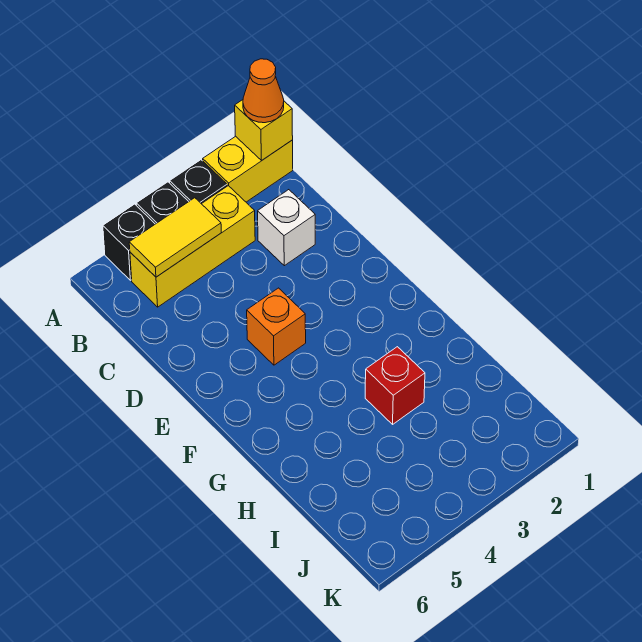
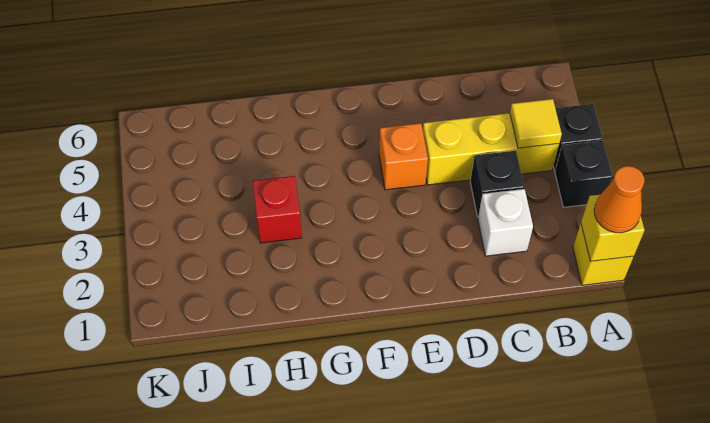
yellow brick A1:A2 level 1 -> yellow brick A1 level 1
black brick A5 level 1 -> black brick C3 level 1
yellow brick B3:B5 level 1 -> yellow brick B4:D4 level 1
yellow tile B4:B5 level 2 -> yellow tile B4 level 2

